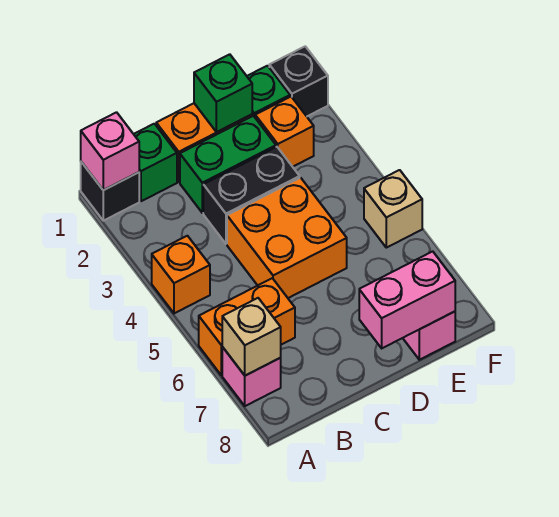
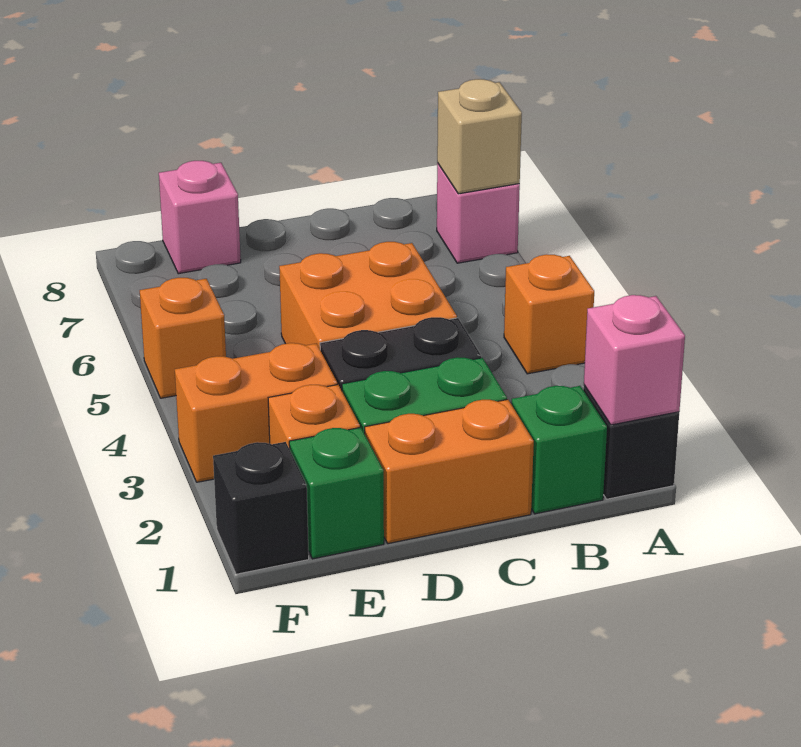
orange brick A6:B6 level 1 -> orange brick E3:F3 level 1
green brick D1 level 2 -> none
pink brick D8:E8 level 2 -> none
tan brick F5 level 1 -> orange brick F5 level 1

